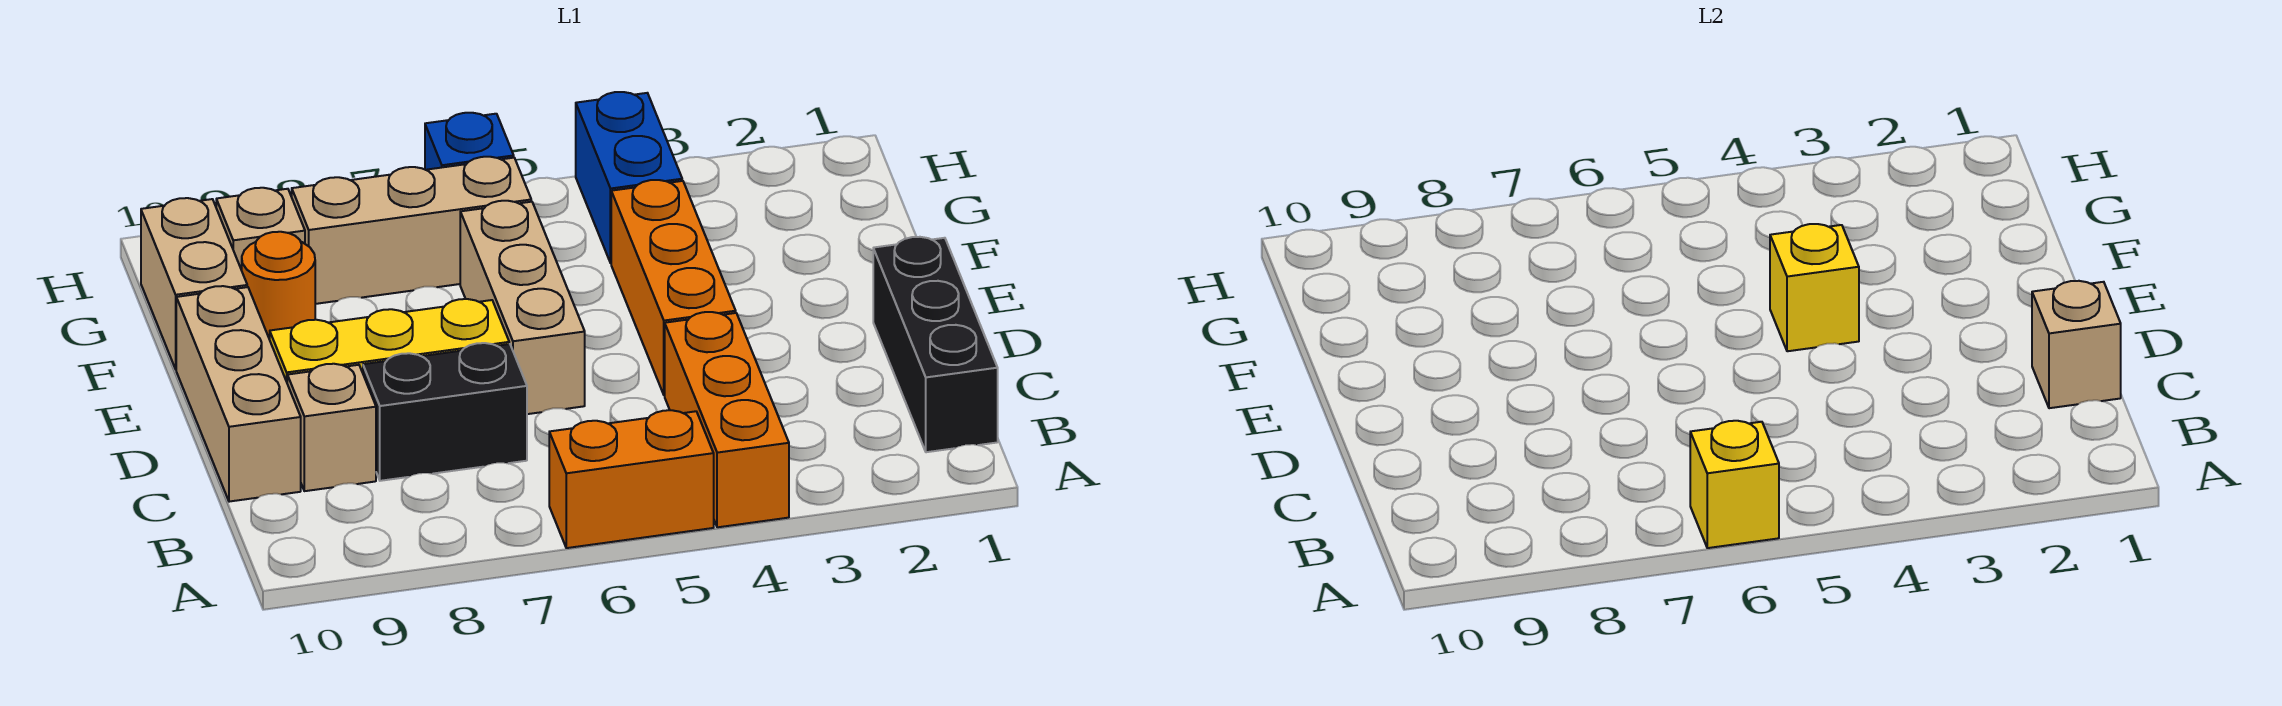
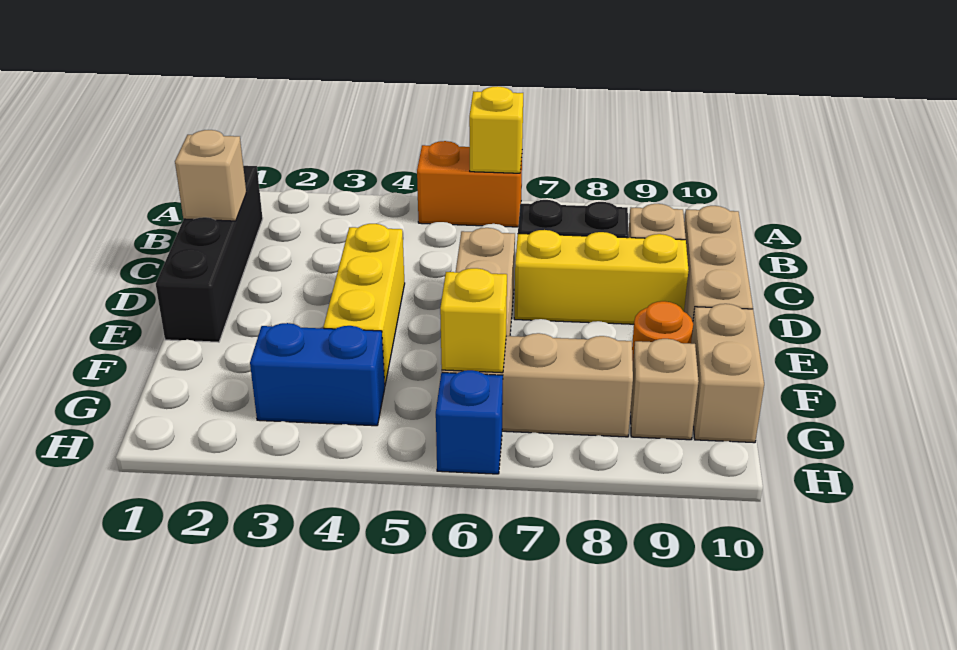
orange brick A4:C4 level 1 -> none
black brick B1:D1 level 1 -> black brick B1:E1 level 1
orange brick D4:F4 level 1 -> yellow brick D4:F4 level 1
yellow brick E4 level 2 -> yellow brick G6 level 2
blue brick G4:H4 level 1 -> blue brick G3:G4 level 1

